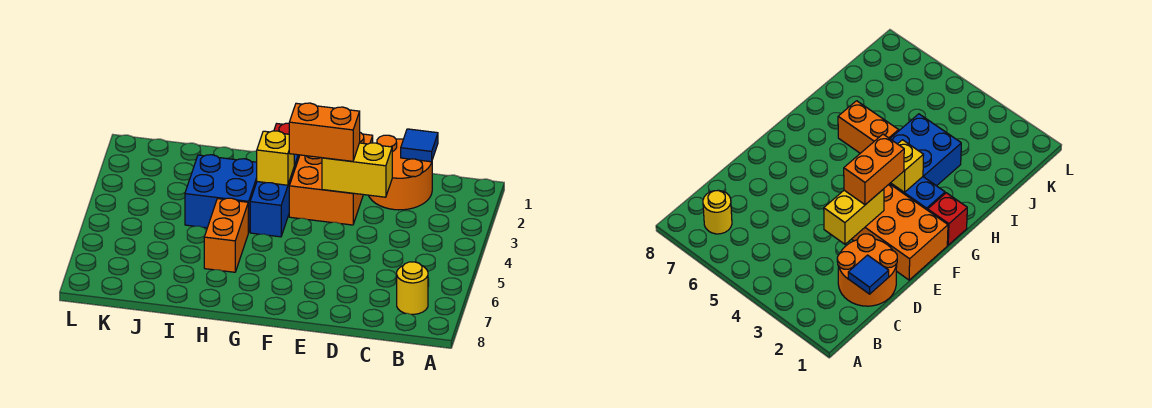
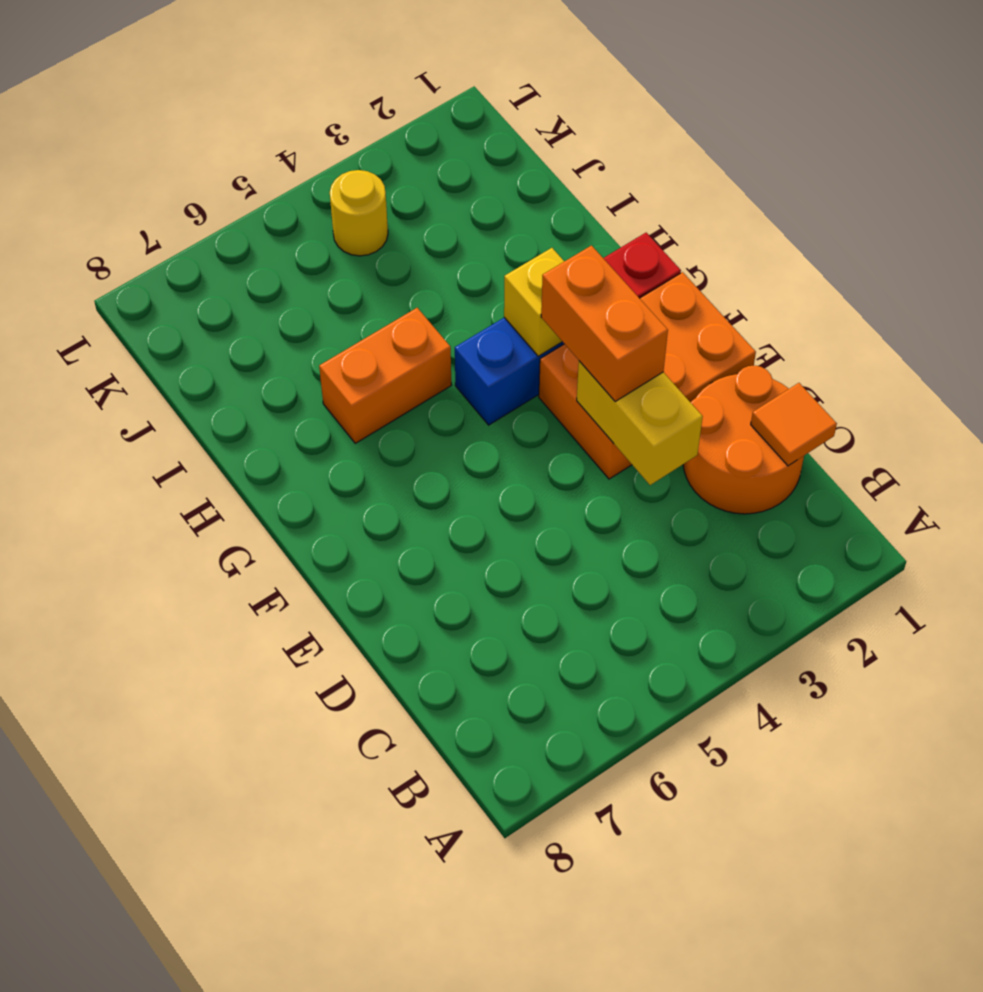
yellow round brick B7 level 1 -> yellow round brick K4 level 1
blue tile C1 level 2 -> orange tile C1 level 2
blue brick H3:I4 level 1 -> none

